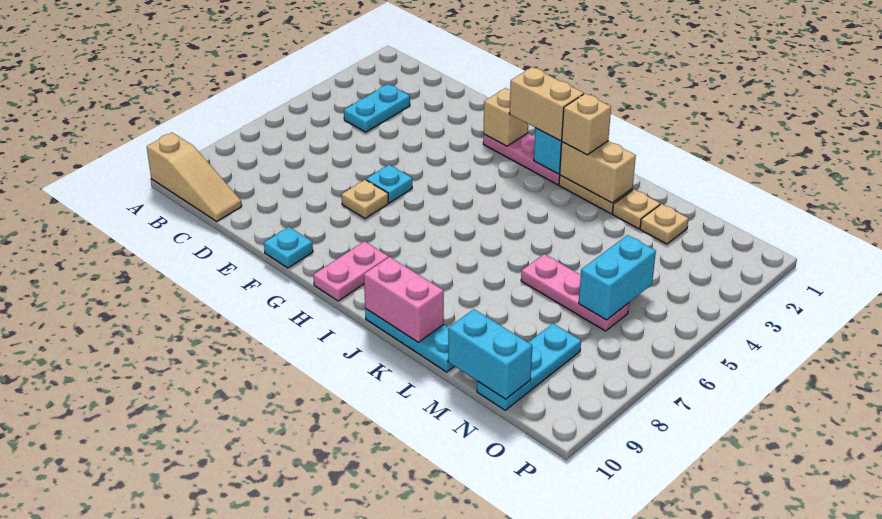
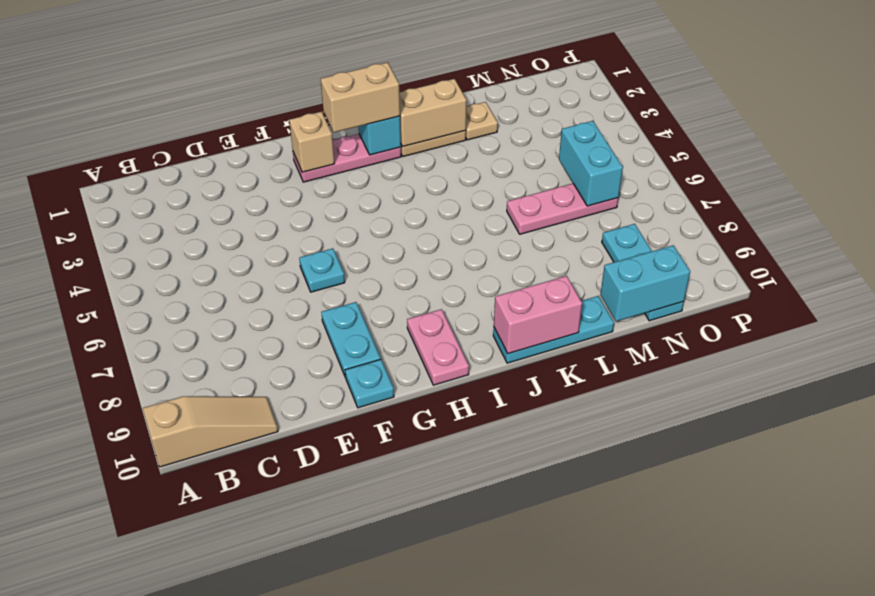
cyan plate C3:C4 level 1 -> cyan plate F8:F9 level 1
tan plate F7 level 1 -> none
tan brick J2 level 3 -> none
tan plate M2 level 1 -> none

